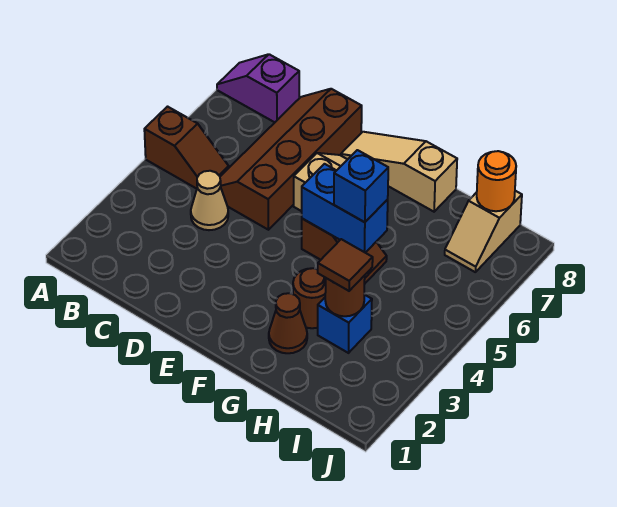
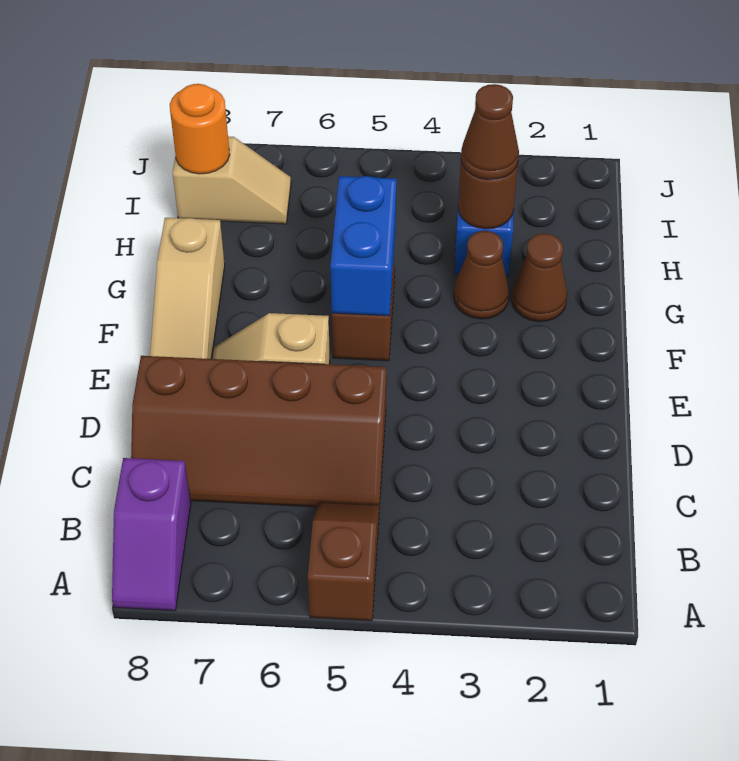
tan cone C4 level 1 -> none
brown round brick G3 level 1 -> brown cone G3 level 1
blue brick G5 level 3 -> none
brown tile H3 level 3 -> brown cone H3 level 3

